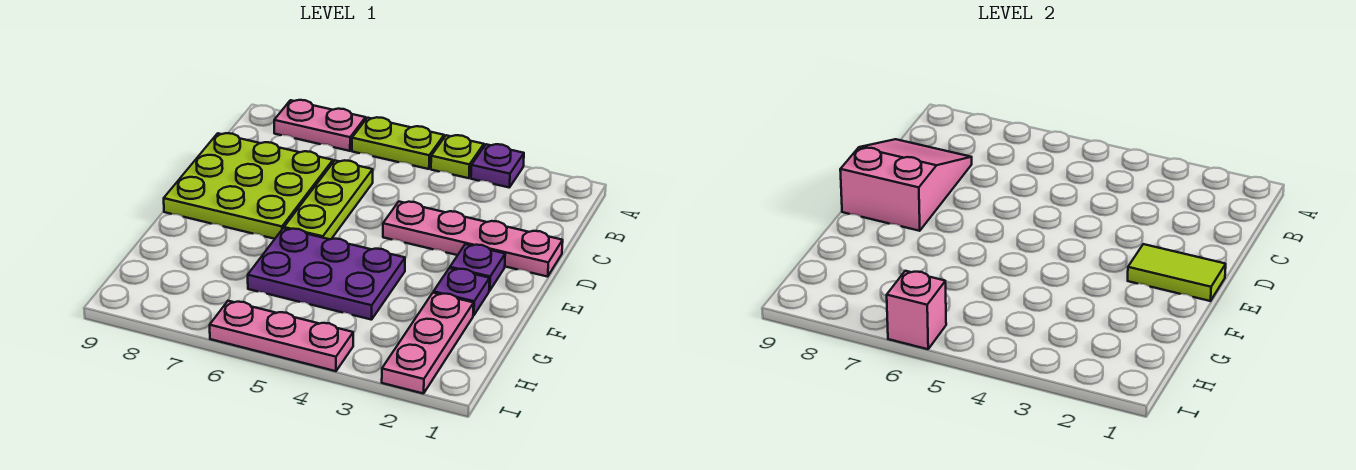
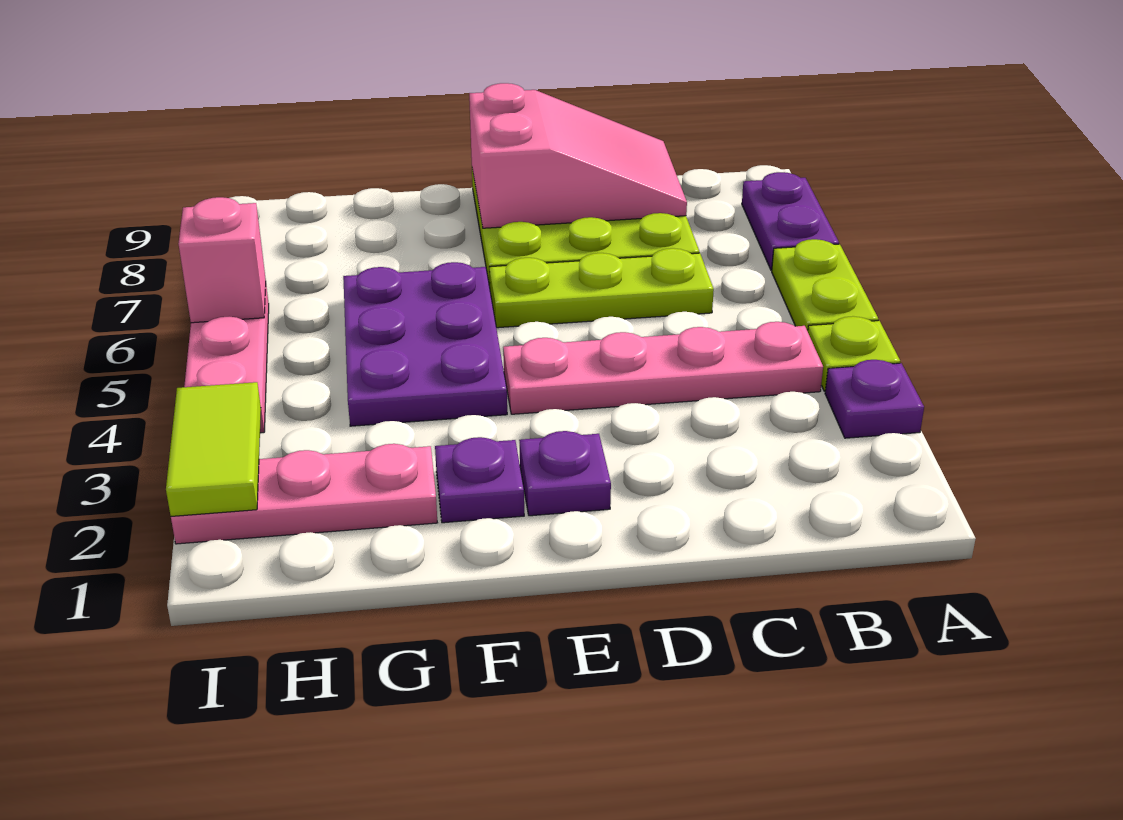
pink plate A7:A8 level 1 -> purple plate A7:A8 level 1
pink plate D1:D4 level 1 -> pink plate B4:E4 level 1
lime tile E1:E2 level 2 -> lime tile I2:I3 level 2

